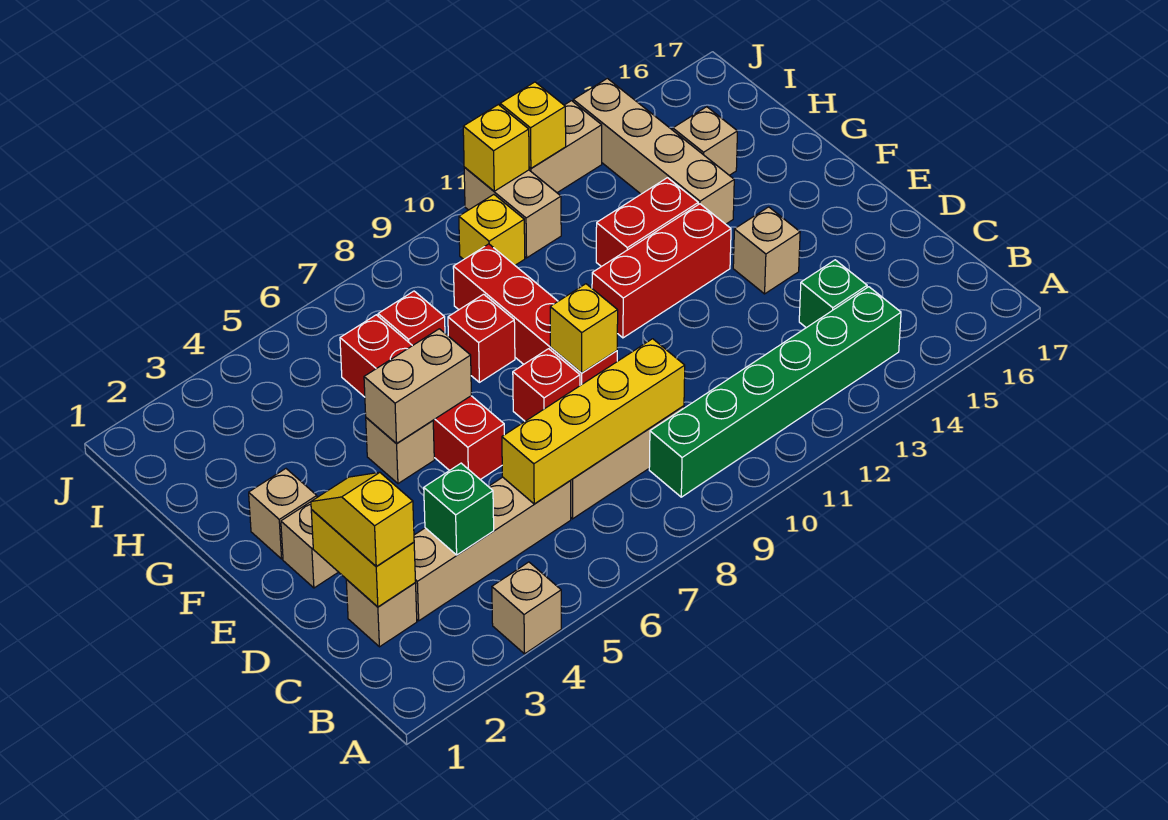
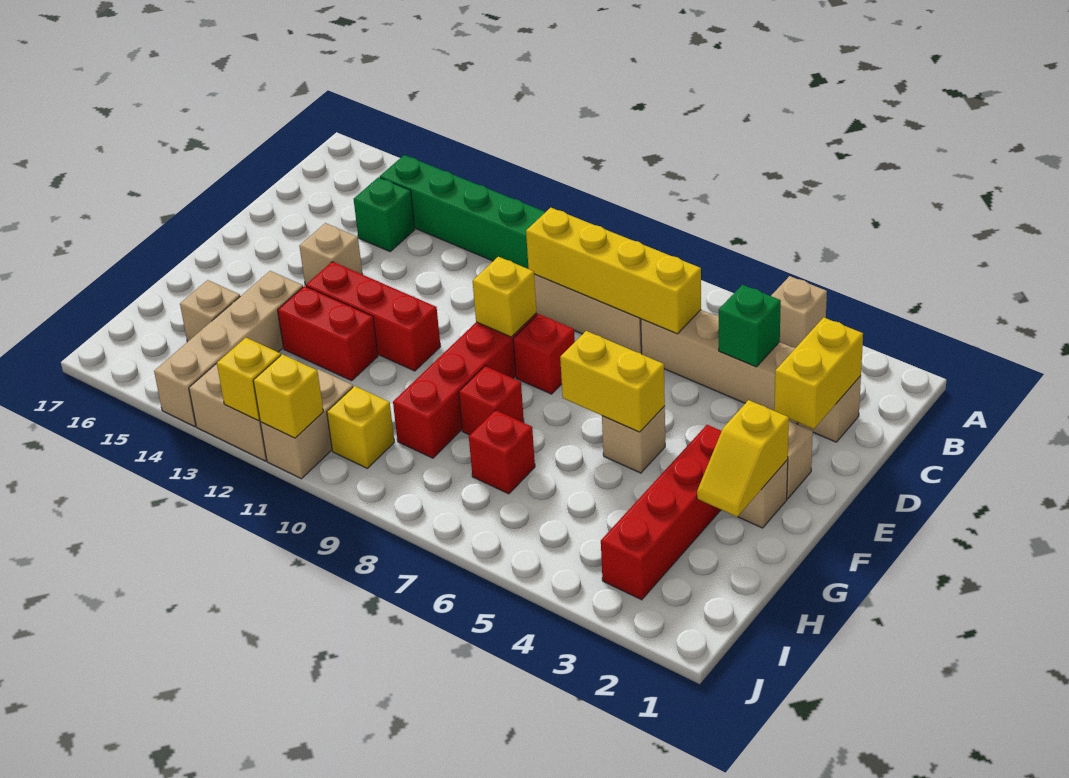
yellow slope C2:D2 level 3 top C -> yellow slope F2:G2 level 2 top F
red brick E6:H6 level 1 -> red brick F3:I3 level 1
tan brick F5:F6 level 2 -> yellow brick F5:F6 level 2

